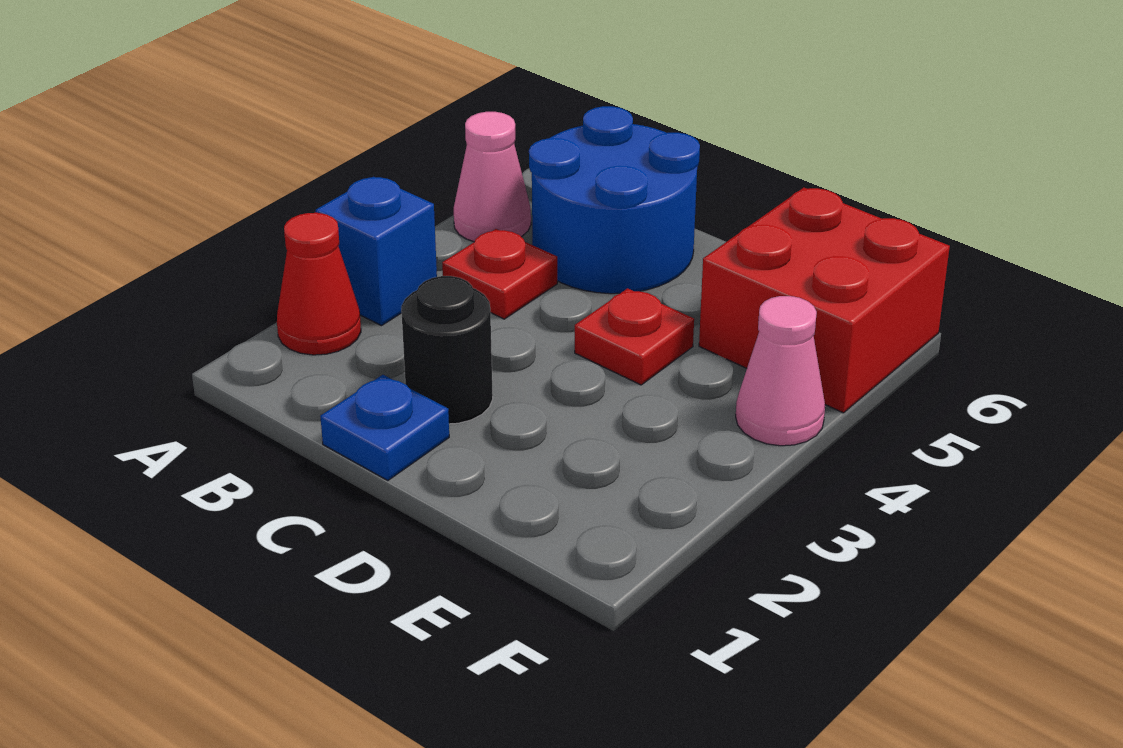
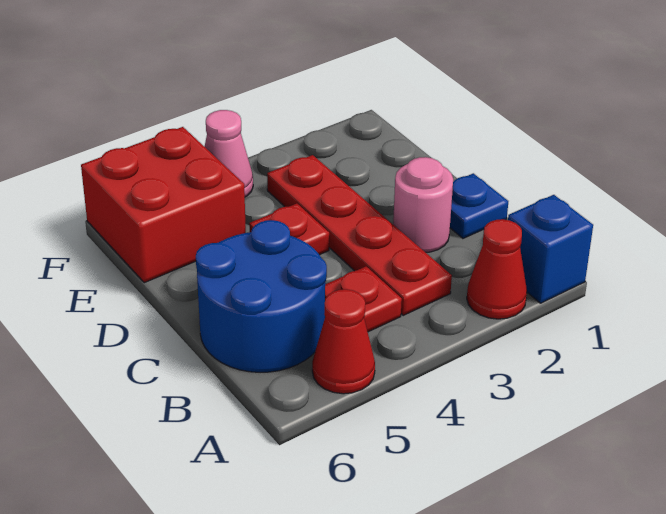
blue brick A3 level 1 -> blue brick A1 level 1
pink cone A5 level 1 -> red cone A5 level 1
none -> red plate B3:E3 level 1
black round brick C2 level 1 -> pink round brick C2 level 1

